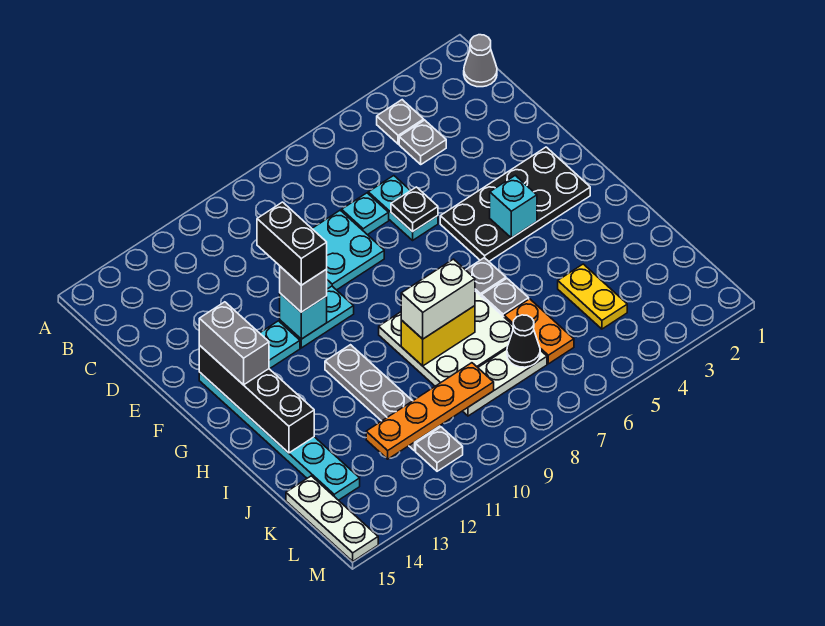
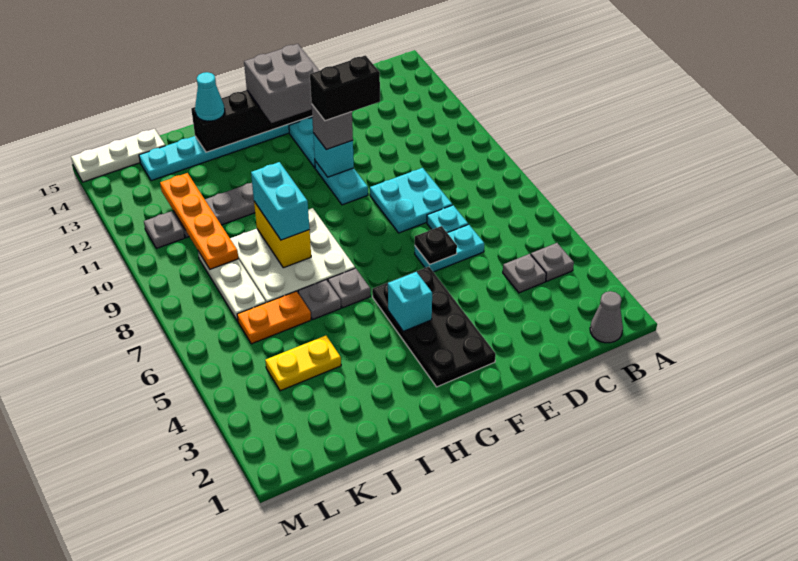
grey brick F14:G14 level 3 -> grey brick F13:G14 level 3
white brick I8:I9 level 3 -> cyan brick I8:I9 level 3
none -> cyan cone I14 level 3
black cone K7 level 2 -> none

